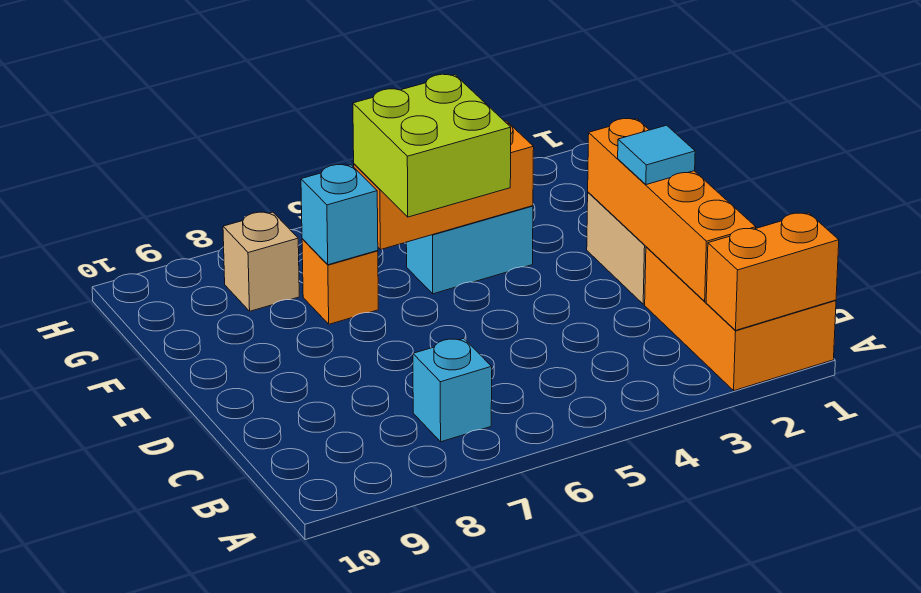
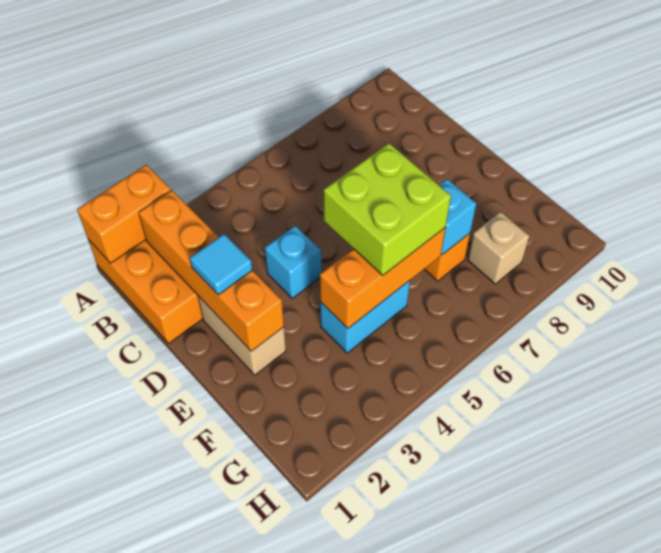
cyan brick B7 level 1 -> cyan brick D4 level 1

